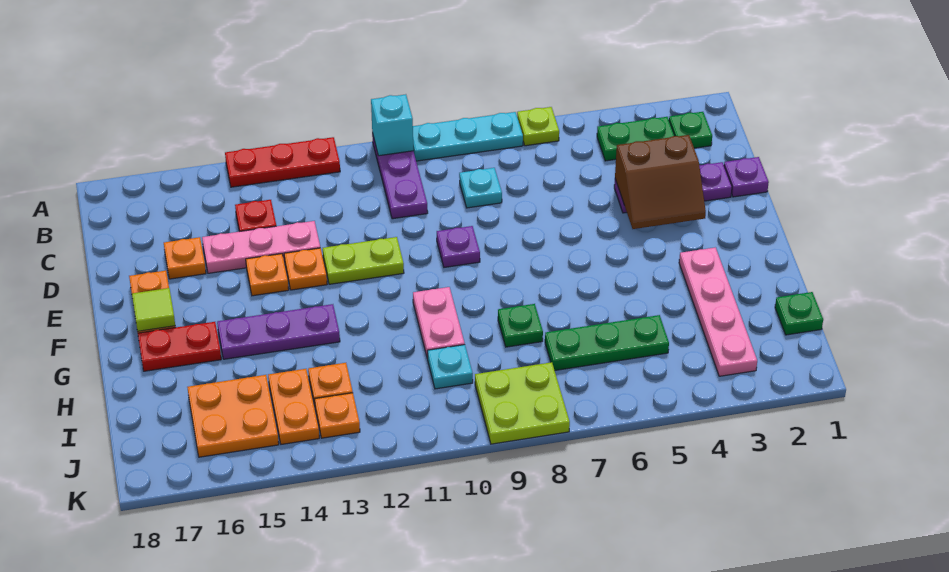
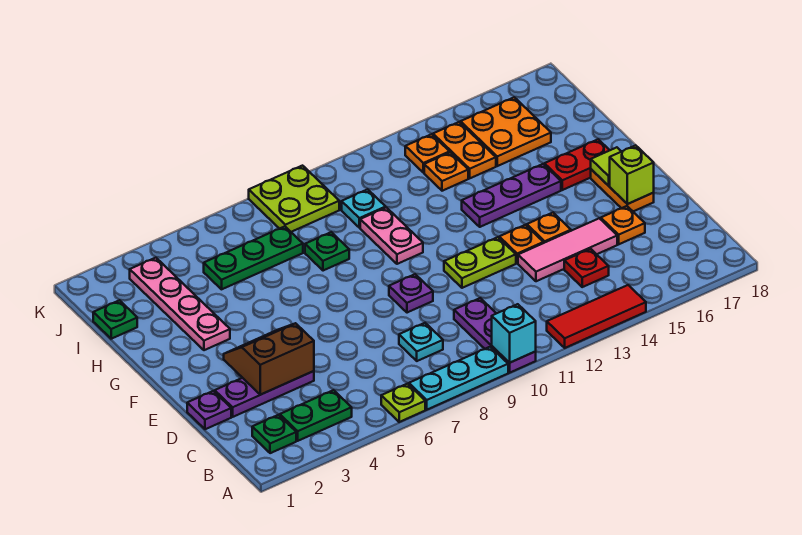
red plate A12:A14 level 1 -> red tile A12:A14 level 1
pink plate D13:D15 level 1 -> pink tile D13:D15 level 1
none -> lime brick E17 level 2

